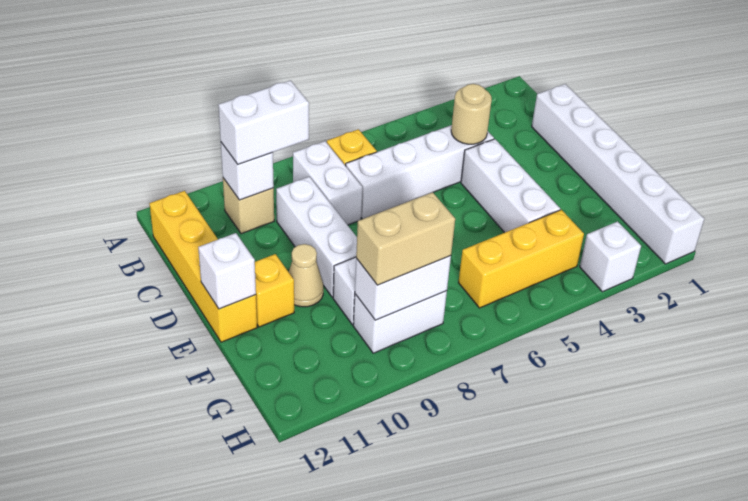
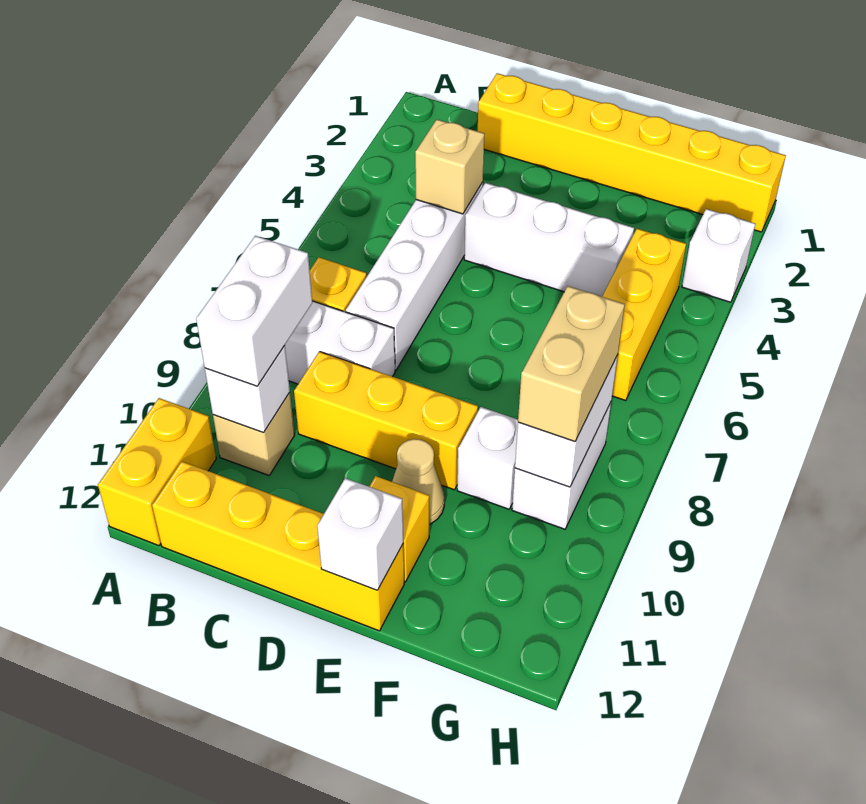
none -> yellow brick A11:A12 level 1
white brick C1:H1 level 1 -> yellow brick C1:H1 level 1
tan round brick C4 level 2 -> tan brick C4 level 2
white brick C9:E9 level 1 -> yellow brick C9:E9 level 1

